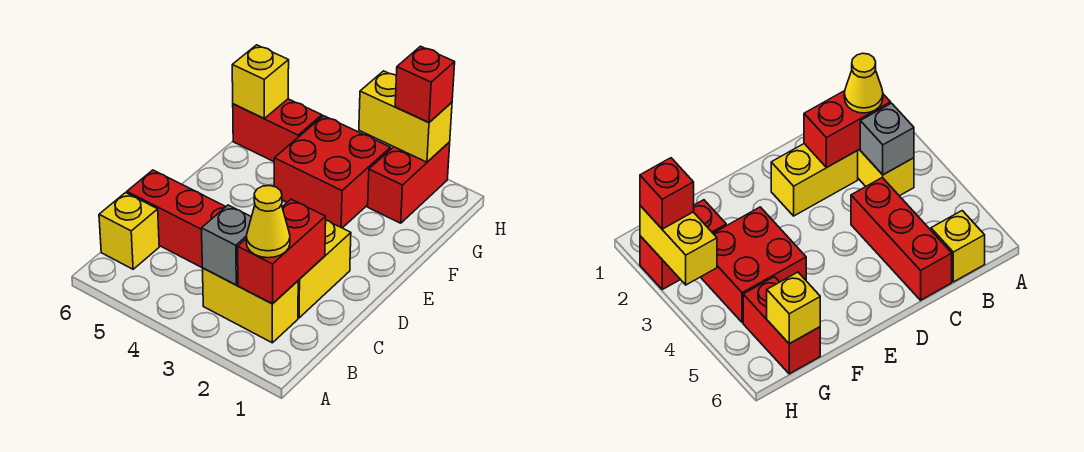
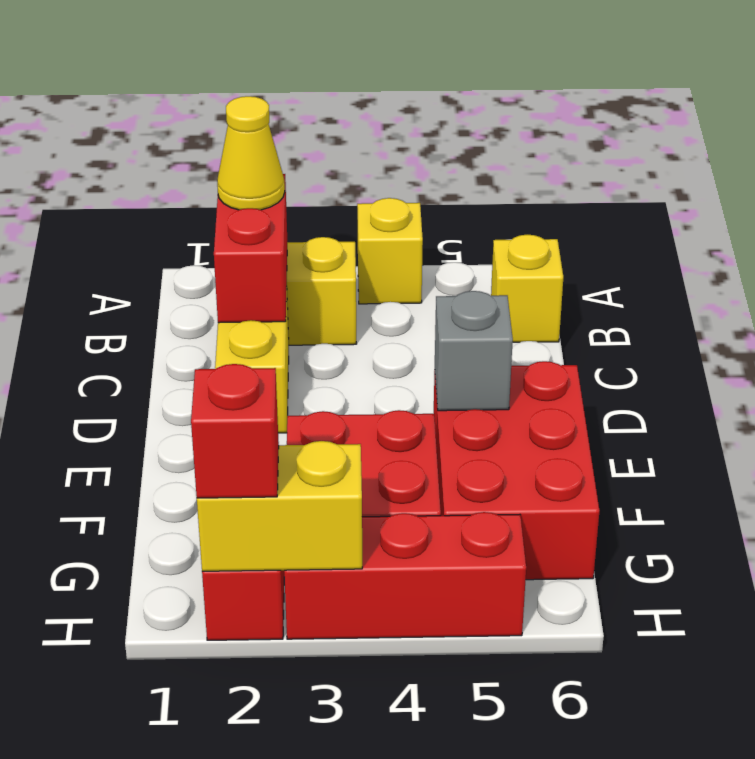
grey brick B3 level 2 -> grey brick E5 level 2
red brick C4:C6 level 1 -> red brick H3:H5 level 1
red brick G5:G6 level 1 -> red brick E5:G6 level 1
yellow brick G6 level 2 -> yellow brick A4 level 1

